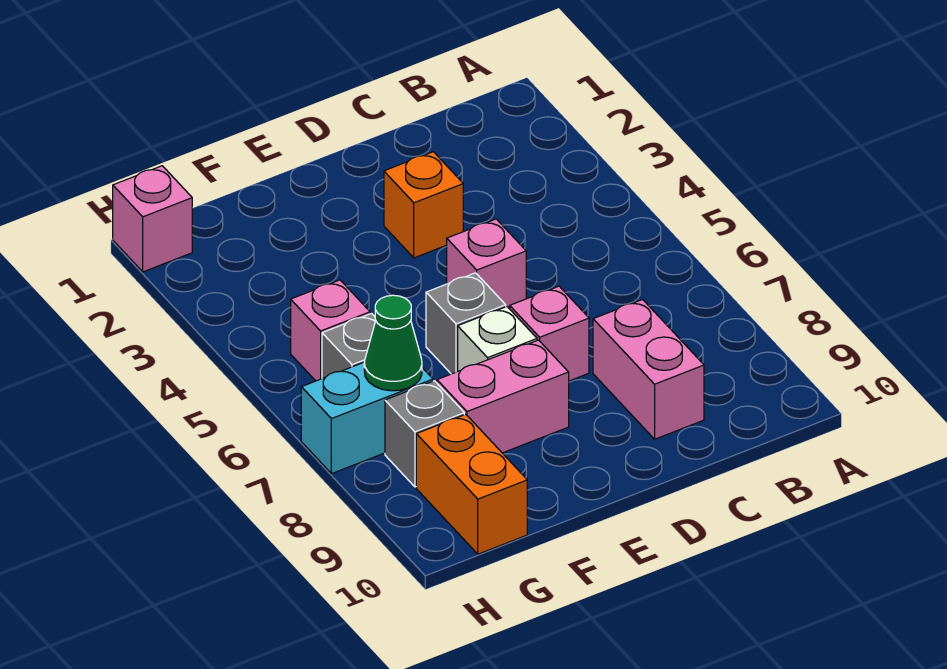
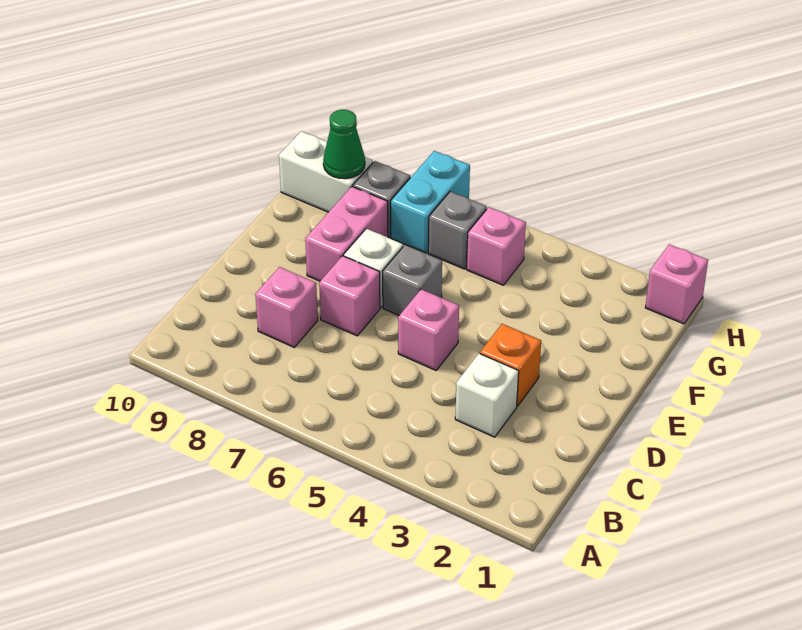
none -> white brick C3 level 1
pink brick C8:C9 level 1 -> pink brick C8 level 1
green cone G7 level 2 -> green cone G9 level 2
orange brick G9:G10 level 1 -> white brick G9:G10 level 1

